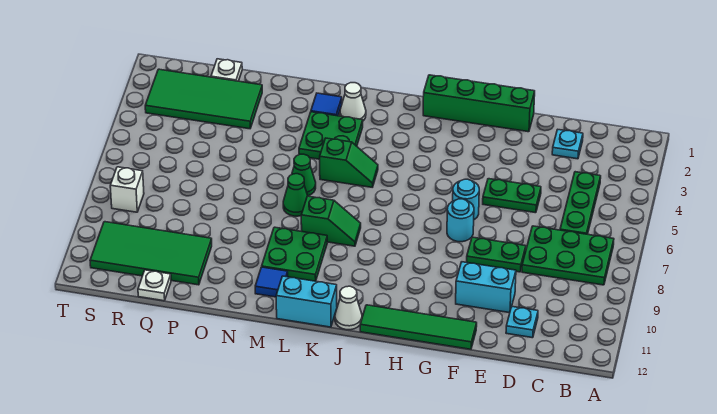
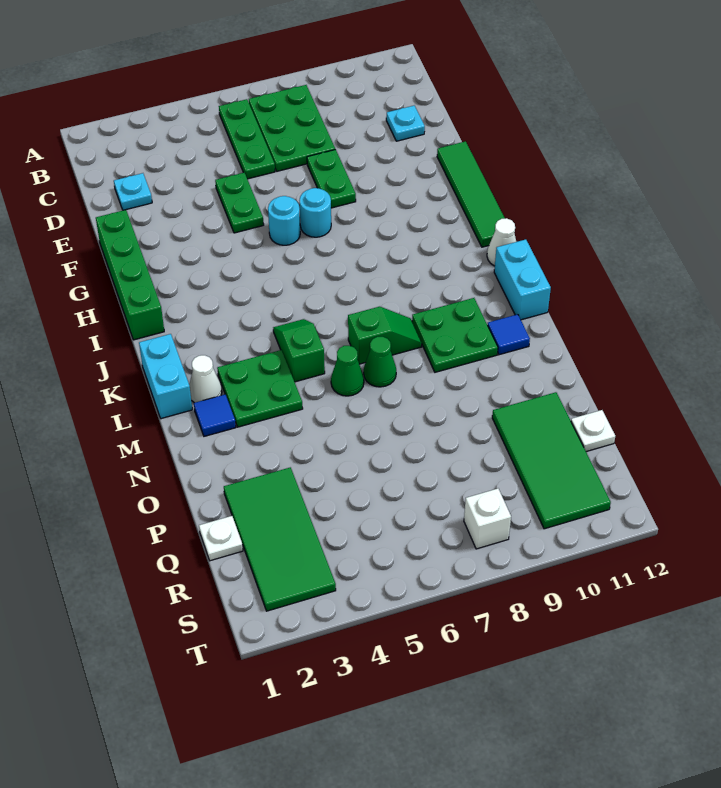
green plate C4:C6 level 1 -> green plate B6:D6 level 1
cyan brick E10:F10 level 1 -> cyan brick K1:L1 level 1
green slope K8:L8 level 1 top L -> green slope L7:L8 level 1 top 7

